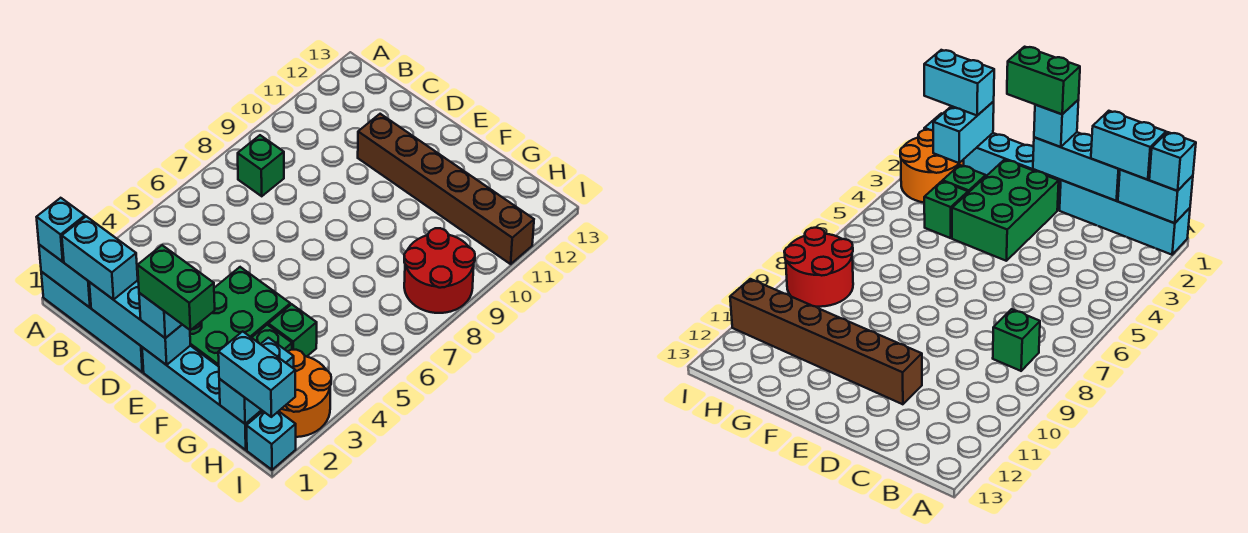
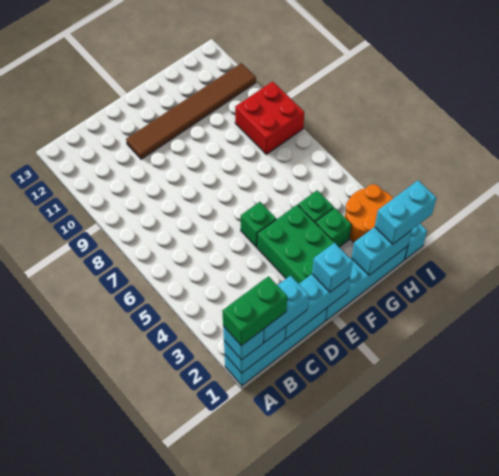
green brick B8 level 1 -> green brick E5 level 1
brown brick D11:I11 level 1 -> brown tile D11:I11 level 1
green brick E1:F1 level 4 -> green brick A1:B1 level 4
cyan brick H1:H2 level 2 -> cyan brick G1:H1 level 2
red round brick H8:I9 level 1 -> red brick H8:I9 level 1

